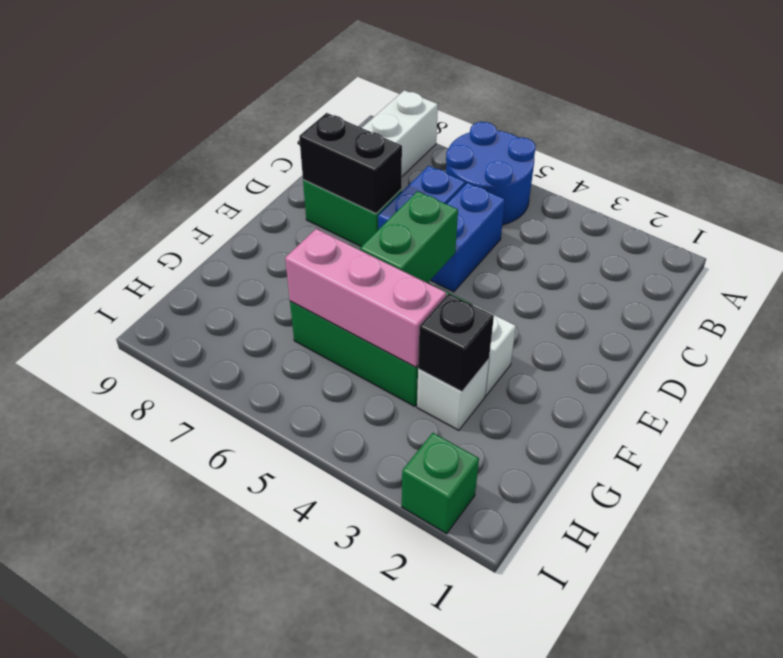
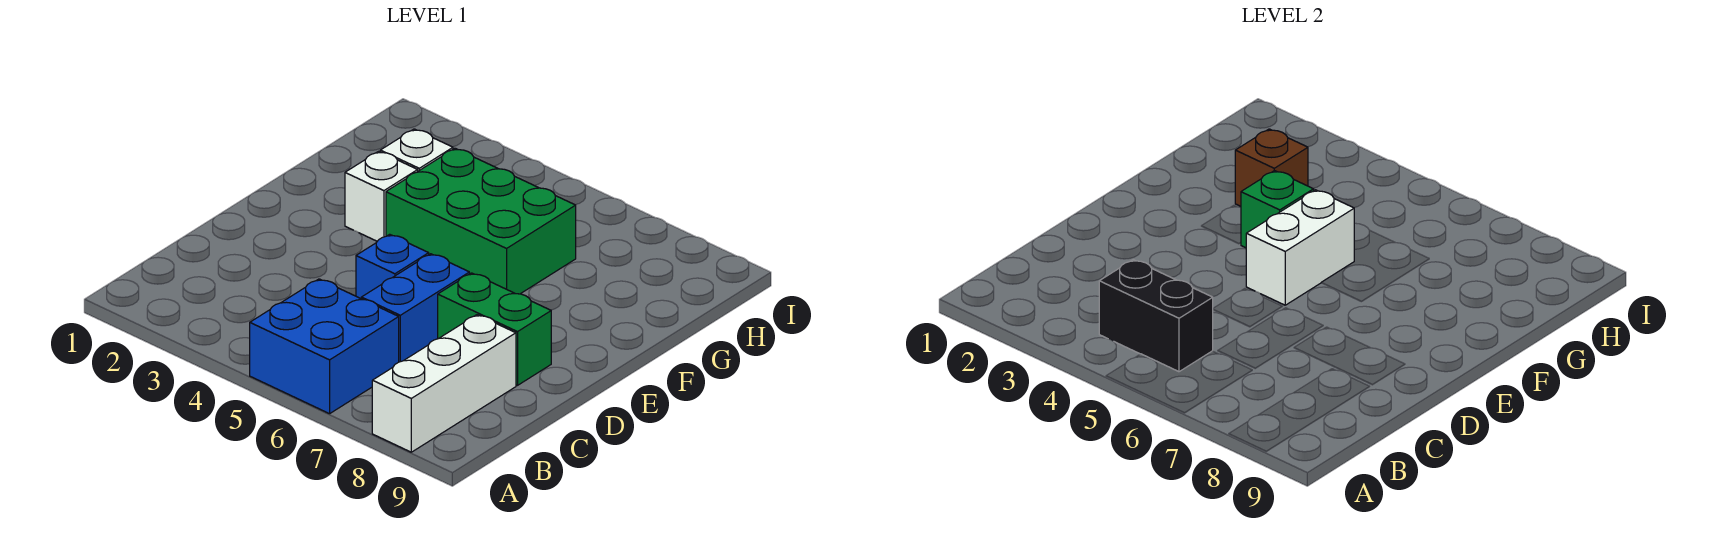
blue round brick A5:B6 level 1 -> blue brick A5:B6 level 1
blue brick C5:D5 level 1 -> blue brick D5 level 1
black brick D7:D8 level 2 -> black brick B4:B5 level 2
green brick E5:F5 level 2 -> white brick E5:F5 level 2
black brick G3 level 2 -> brown brick G3 level 2
pink brick G4:G6 level 2 -> none
green brick I2 level 1 -> green brick F4 level 2

